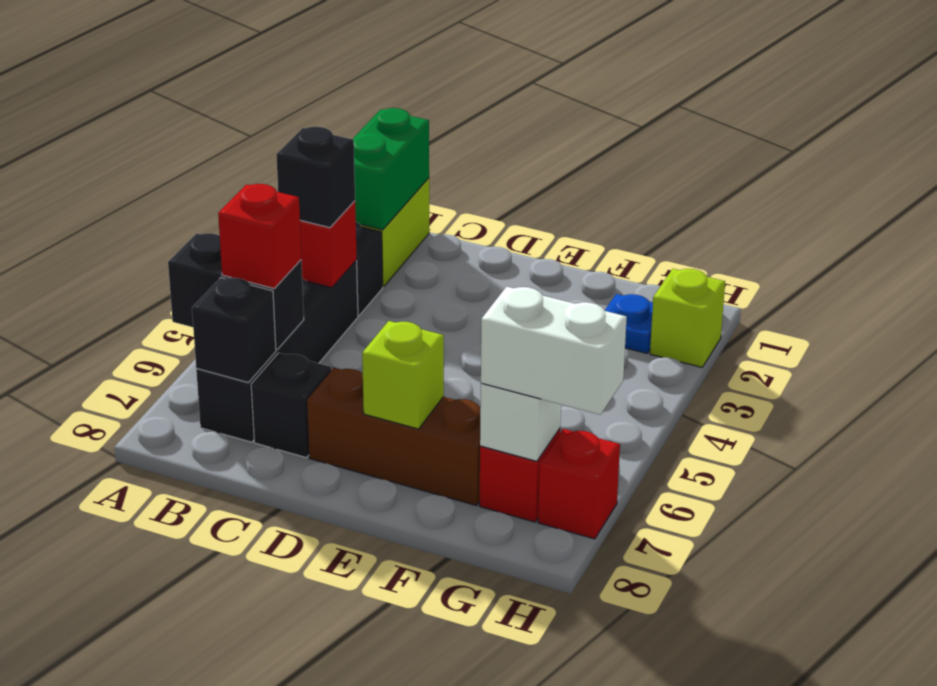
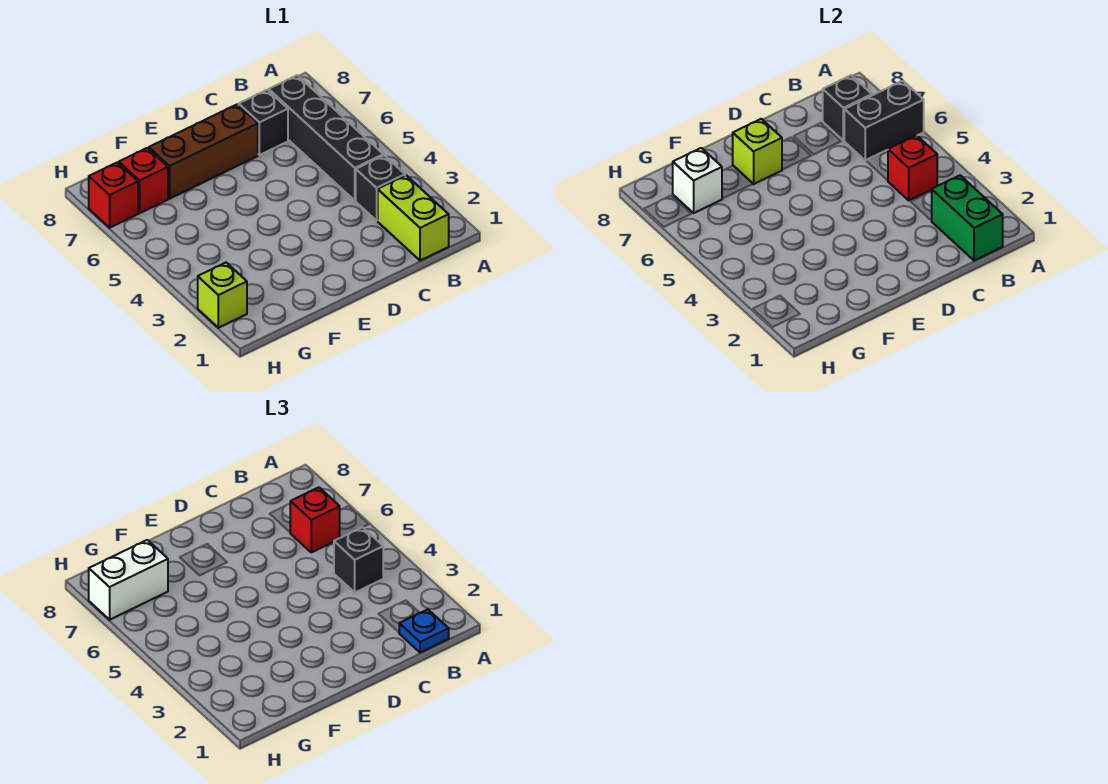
blue plate G2 level 1 -> blue plate B1 level 3

